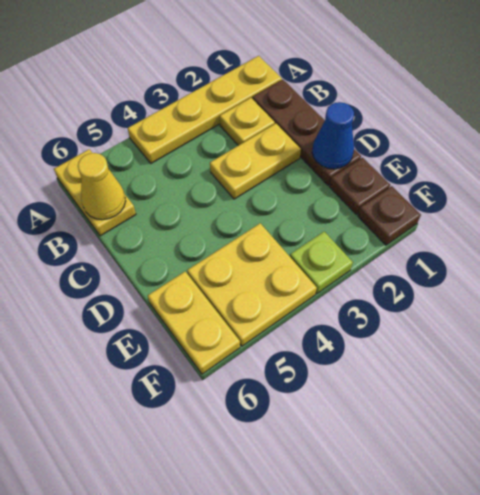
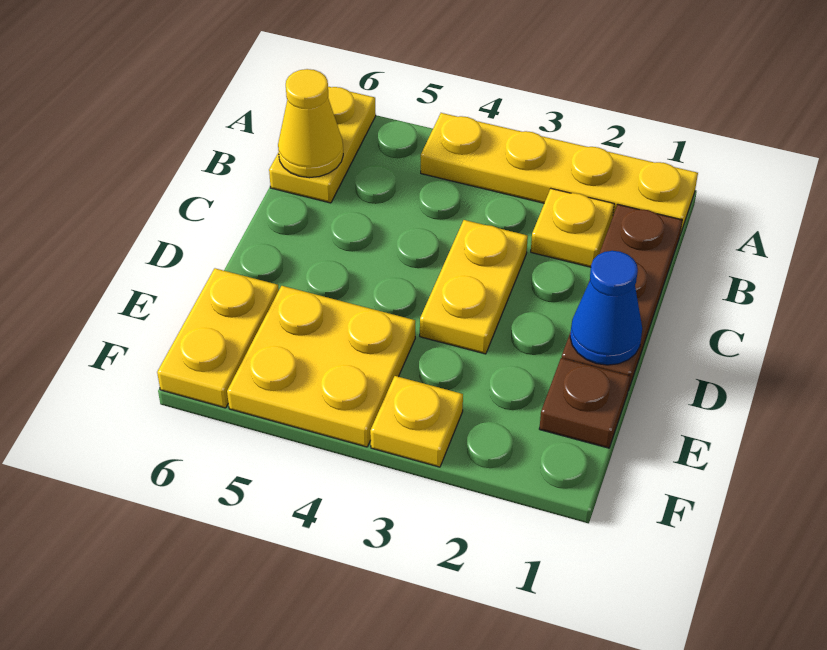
yellow plate C2:C3 level 1 -> yellow plate C3:D3 level 1
brown plate F1 level 1 -> none
lime plate F3 level 1 -> yellow plate F3 level 1

